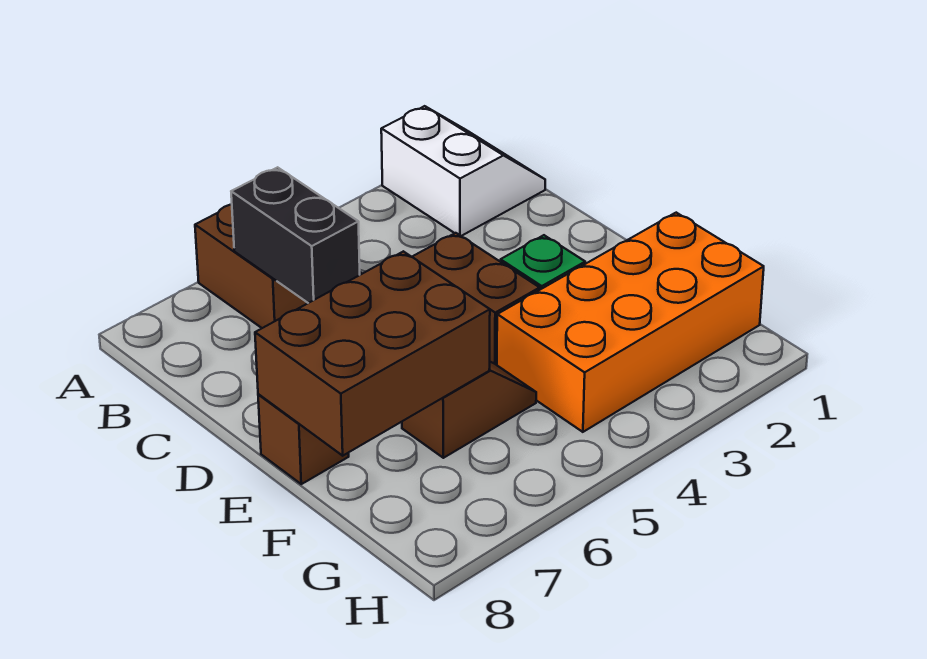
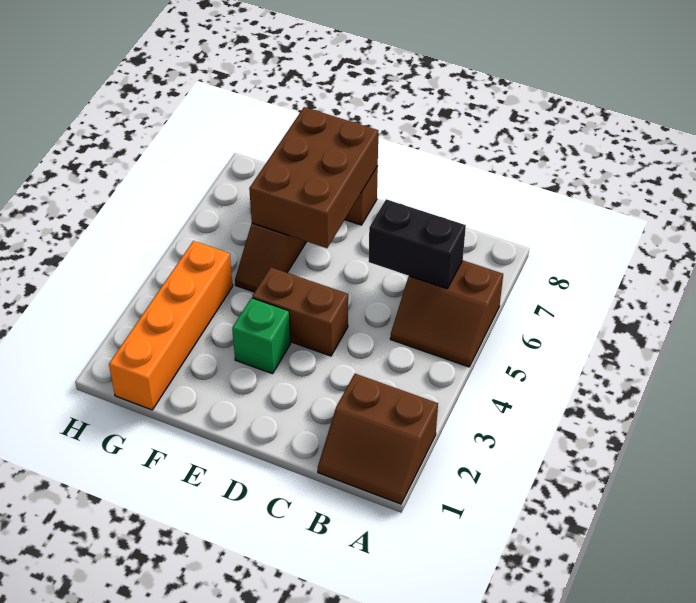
white slope A1:B2 level 1 top 2 -> brown slope A1:B2 level 1 top 2
orange brick F1:G4 level 1 -> orange brick G1:G4 level 1

